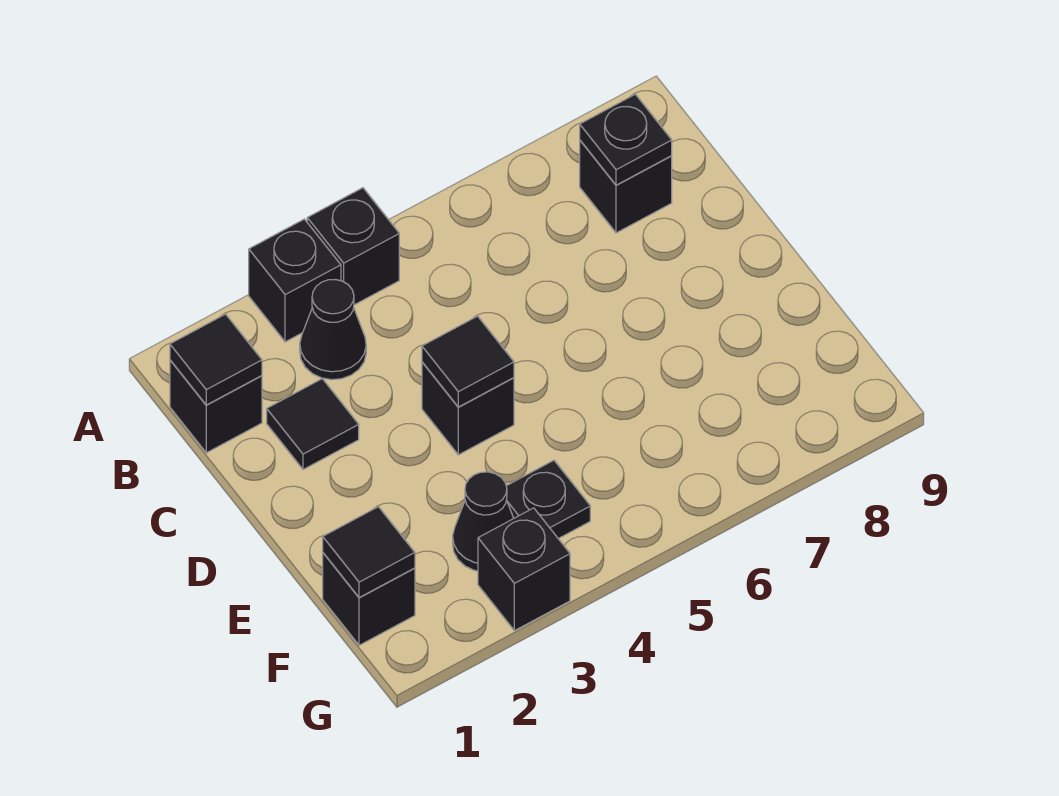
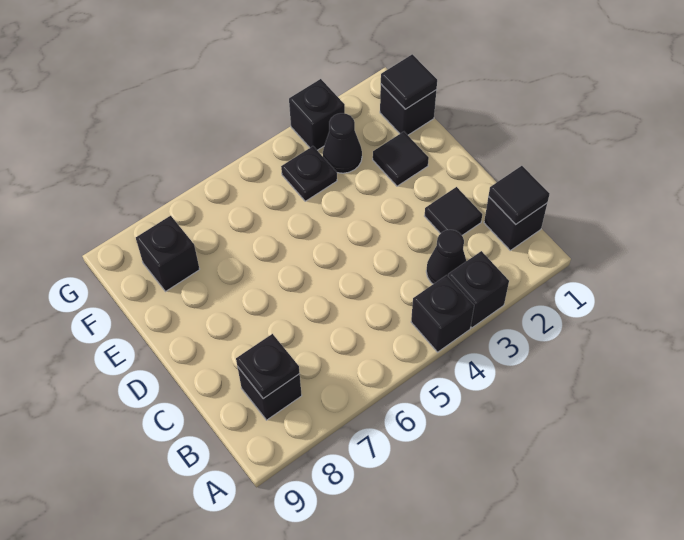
black brick D4 level 1 -> black brick F8 level 1
black tile D4 level 2 -> black tile E2 level 1

